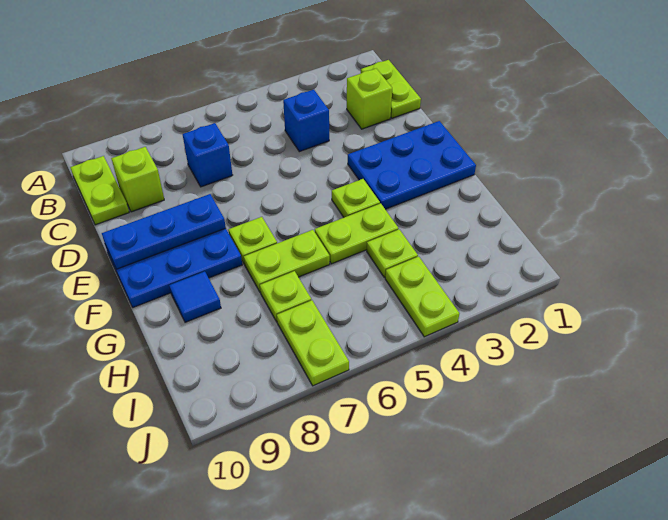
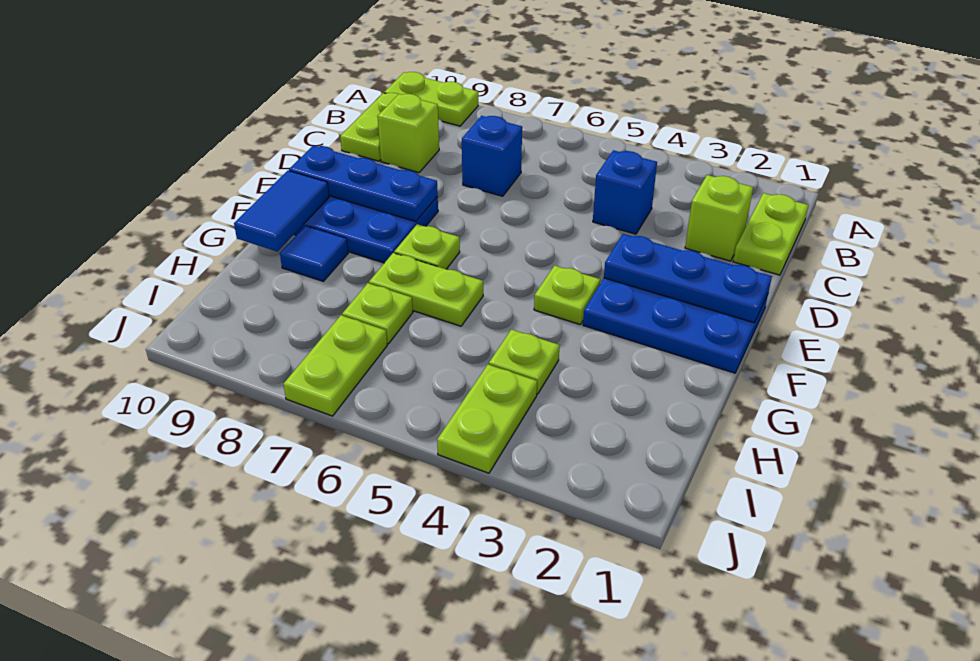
none -> blue plate E1:E3 level 2
none -> blue tile F10:G10 level 2
lime plate G4:G5 level 1 -> lime plate A9:A10 level 1

